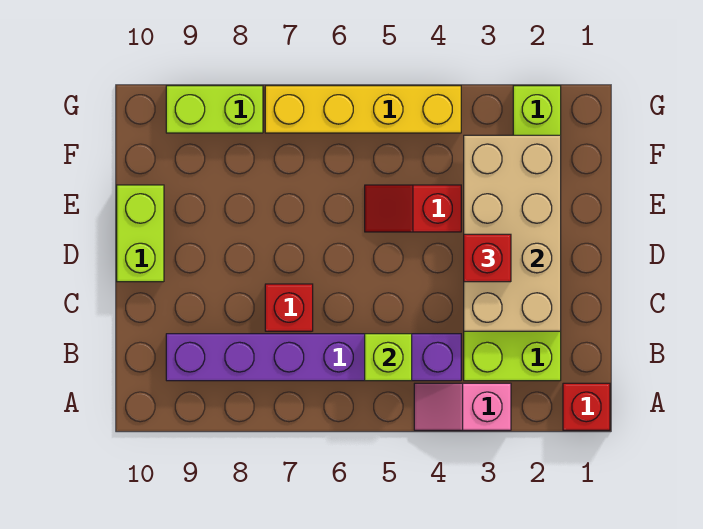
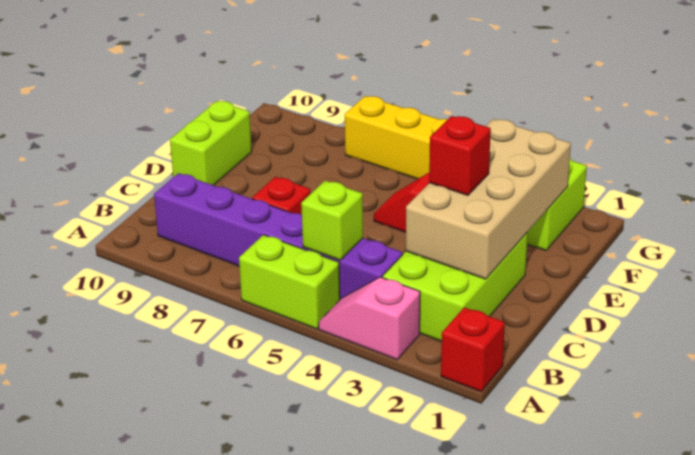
lime brick G8:G9 level 1 -> lime brick A5:A6 level 1

